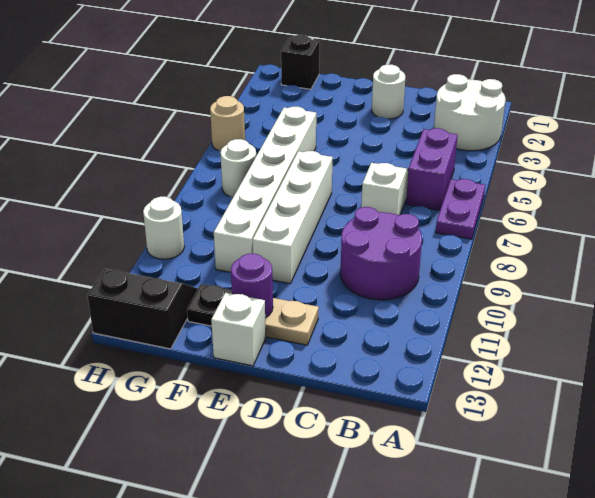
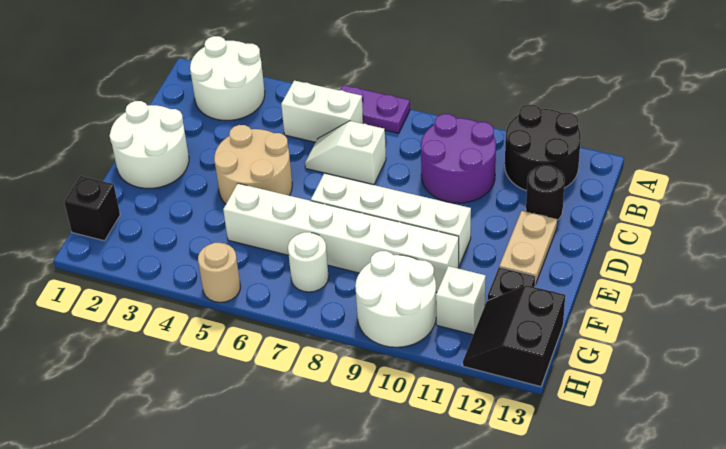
none -> black round brick A11:B12 level 1
purple brick B5:B6 level 1 -> white brick B5:B6 level 1
none -> black round brick C12 level 1
white round brick D2 level 1 -> white round brick D1:E2 level 1
none -> tan round brick D4:E5 level 1
purple round brick E12 level 2 -> none
white brick E13 level 1 -> white brick G11 level 1
white round brick H10 level 1 -> white round brick G9:H10 level 1

